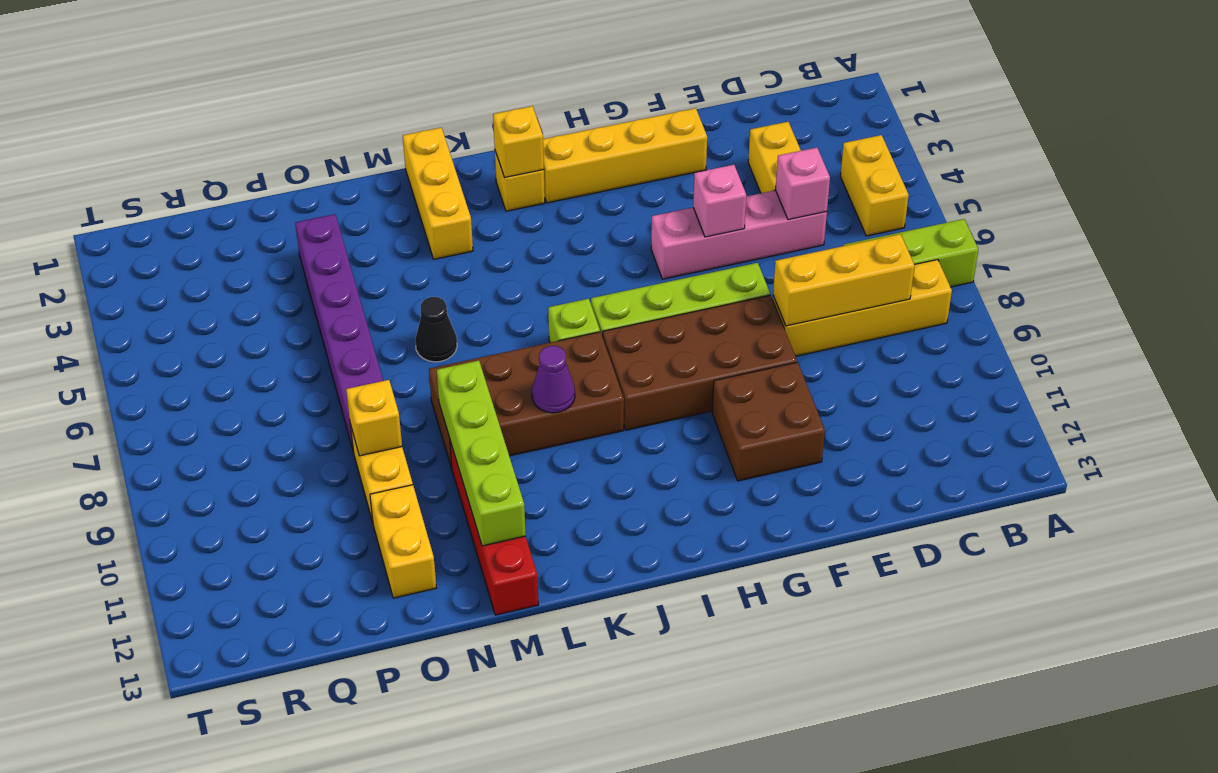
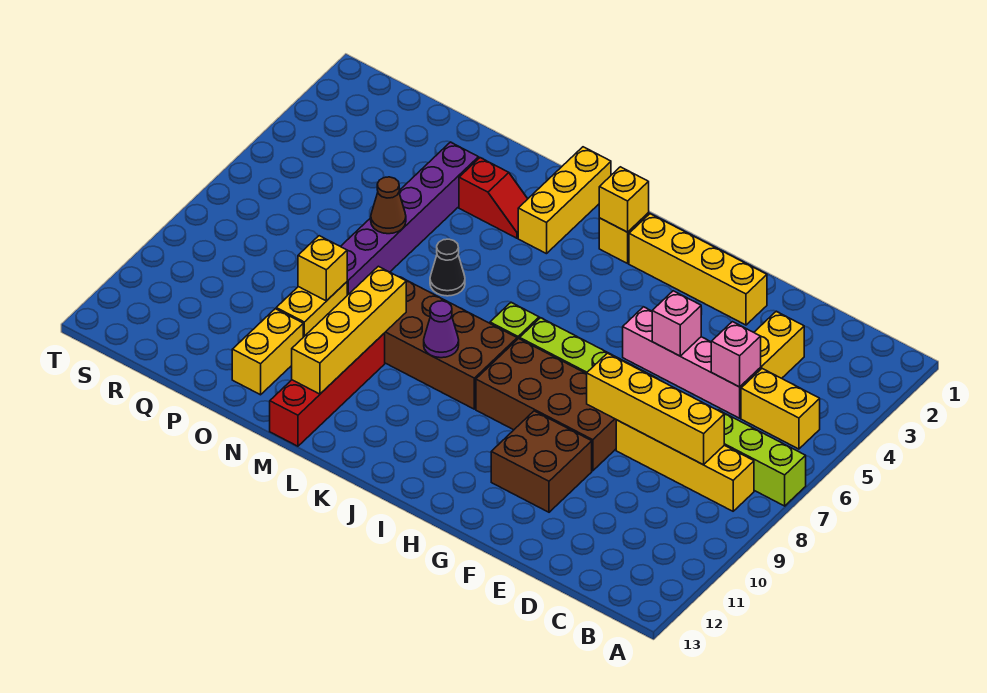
yellow brick B4:B5 level 1 -> yellow brick B5:C5 level 1
yellow brick C8:E8 level 2 -> yellow brick C8:F8 level 2
none -> red slope M3:N3 level 1 top N
lime brick M9:M12 level 2 -> yellow brick M9:M12 level 2
none -> brown cone O6 level 2

